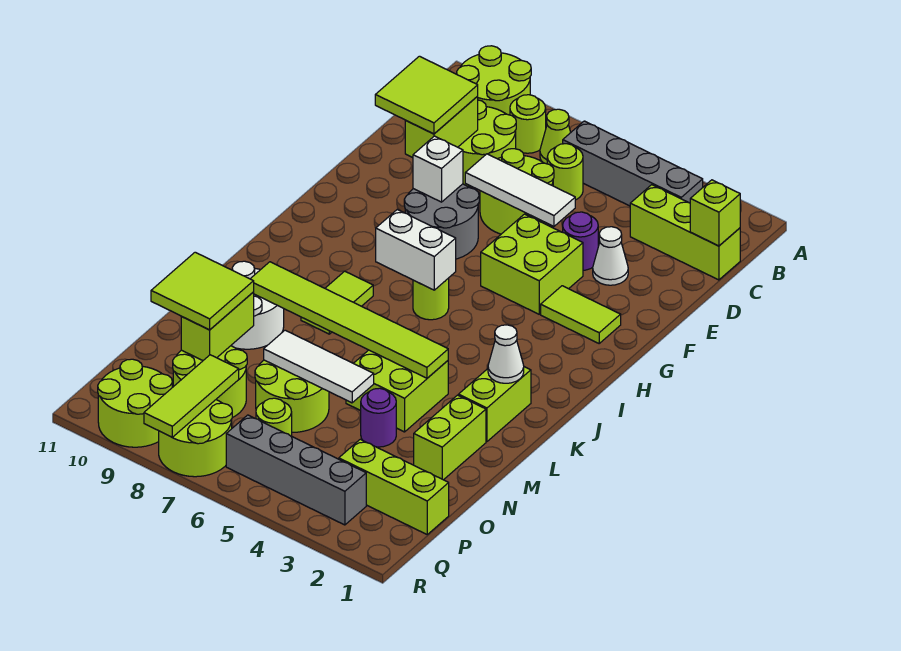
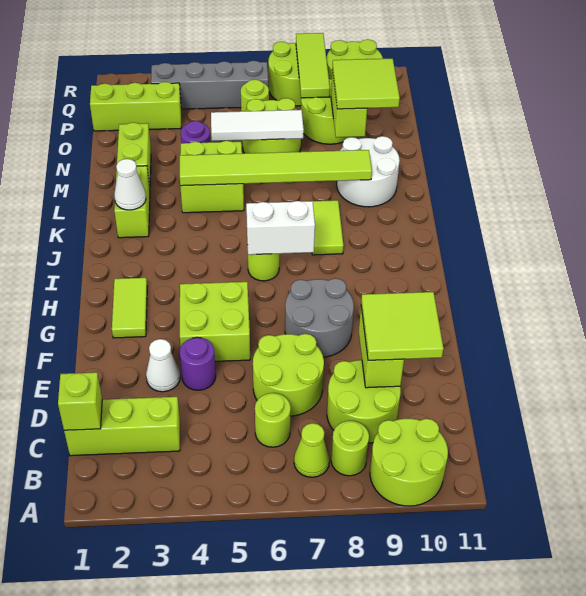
grey brick B3:B6 level 1 -> none
white tile E5:E7 level 2 -> none
white brick F8 level 2 -> none
lime tile G2:G3 level 1 -> lime tile G2:H2 level 1

